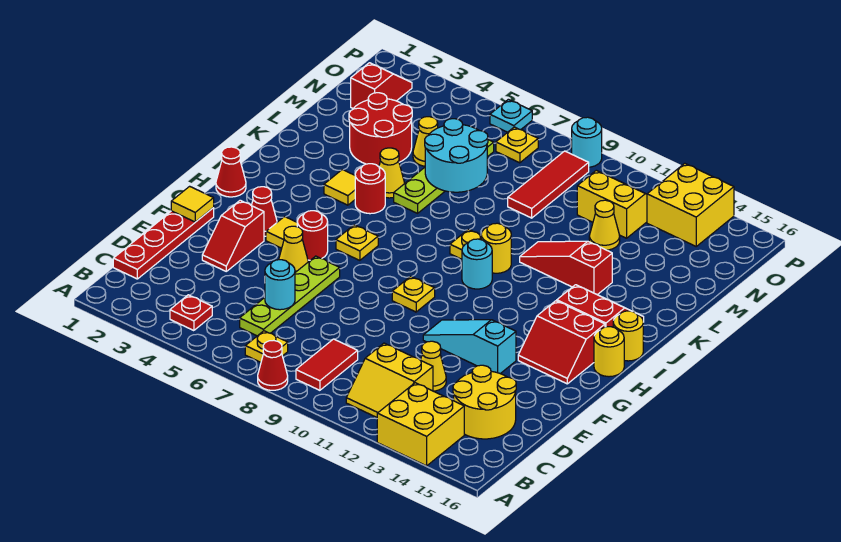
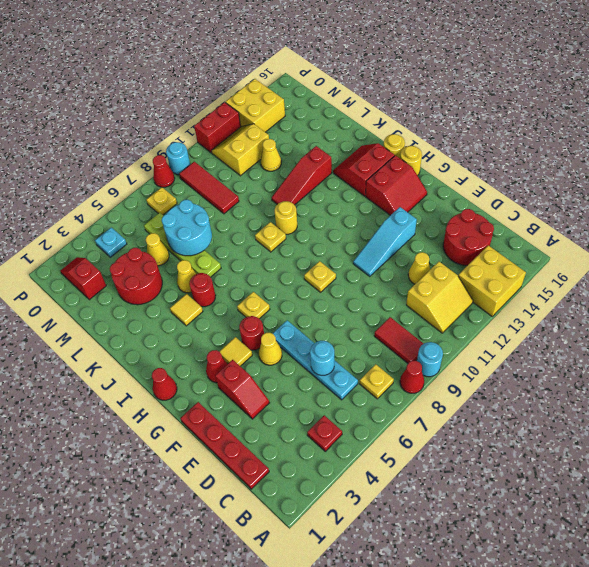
lime plate C6:F6 level 1 -> cyan plate C6:F6 level 1
yellow round brick C14:D15 level 1 -> red round brick C14:D15 level 1
yellow tile F1 level 2 -> none
cyan round brick I10 level 1 -> cyan round brick A9 level 1
cyan plate P6 level 1 -> cyan plate O4 level 1
none -> red cone P8 level 1
none -> red brick P11:P12 level 1

